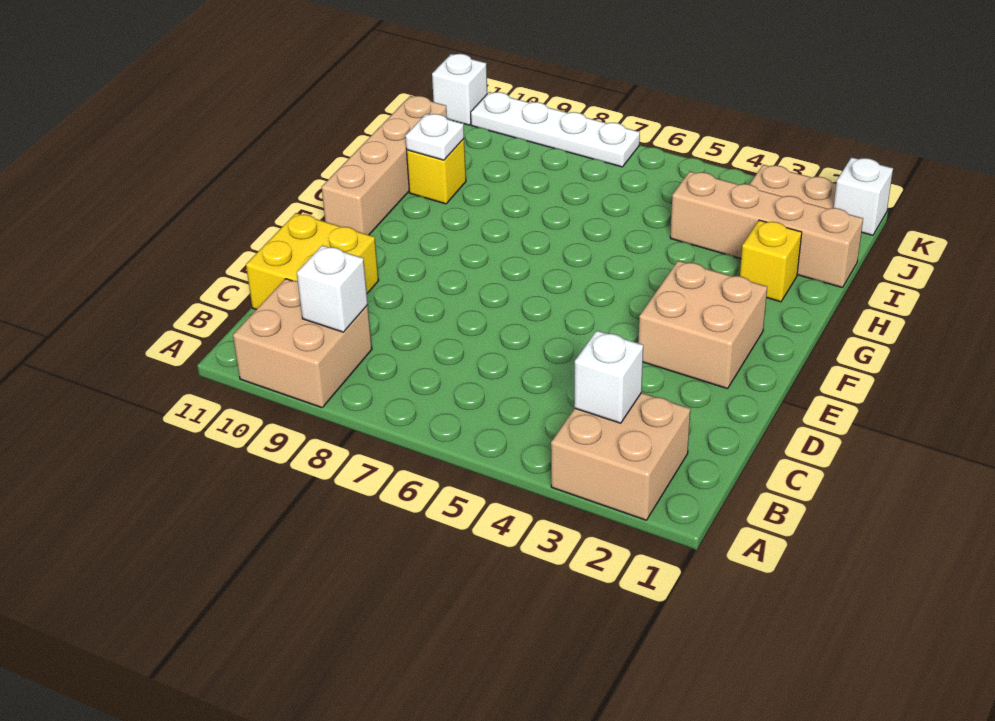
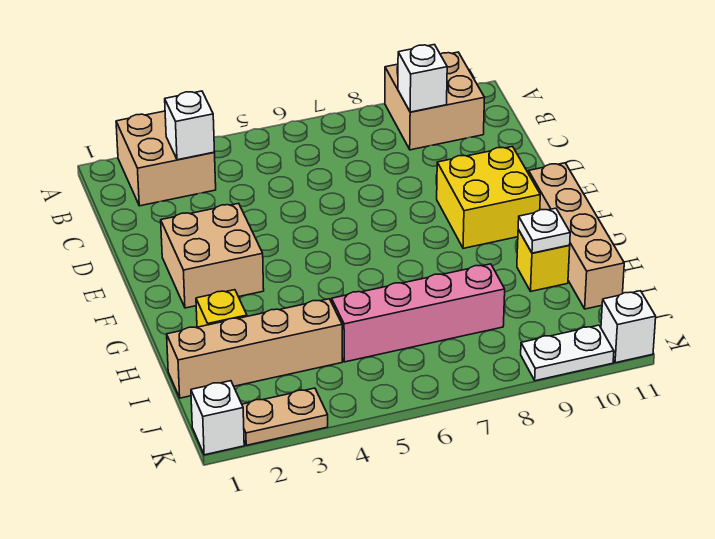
yellow brick C10:D11 level 1 -> yellow brick E9:F10 level 1
none -> pink brick I5:I8 level 1
white plate K7:K10 level 1 -> white plate K9:K10 level 1

